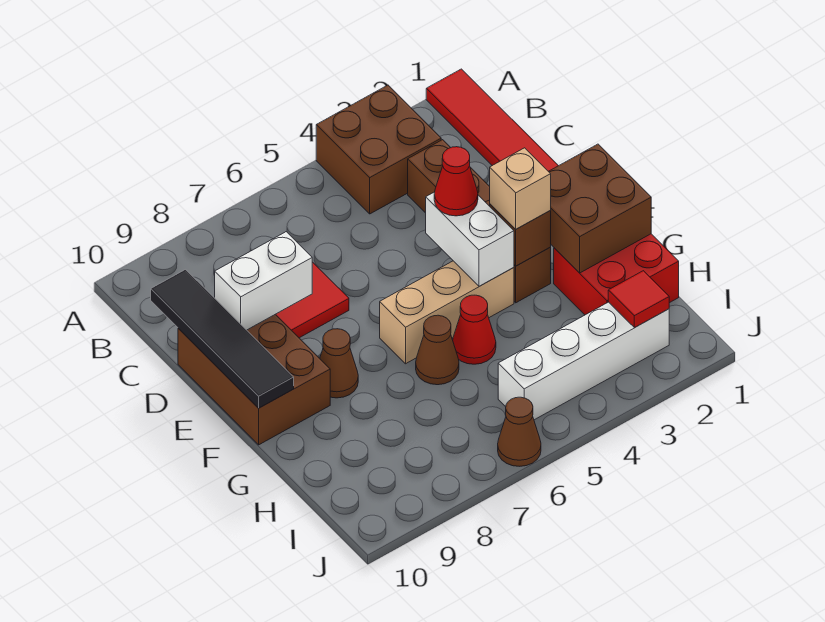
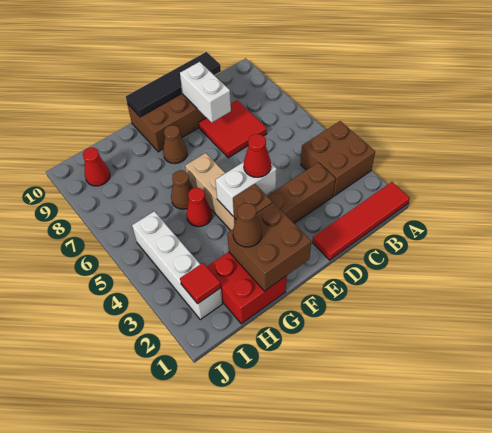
tan brick F3 level 3 -> none
none -> red cone I9 level 1
brown cone J6 level 1 -> brown cone G2 level 3

